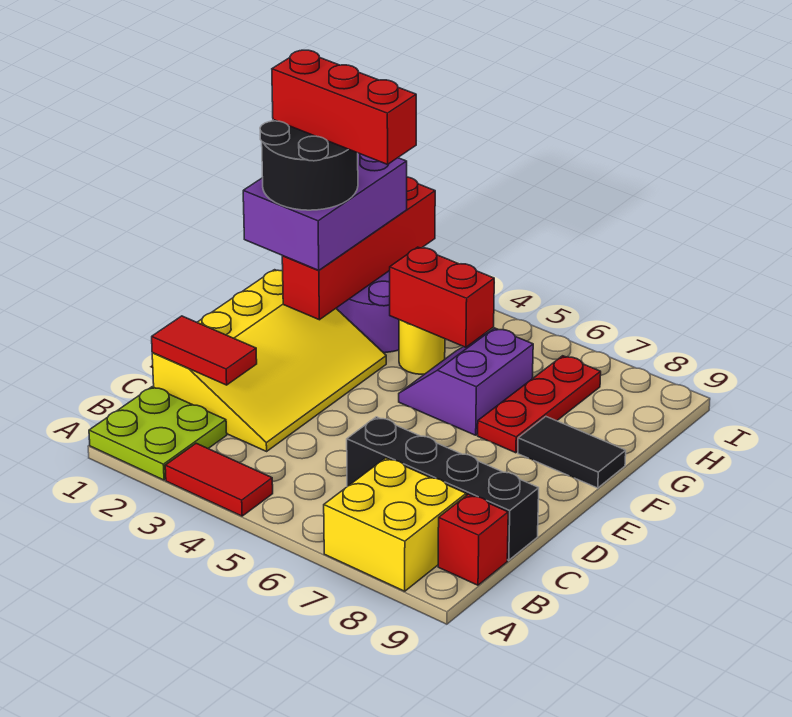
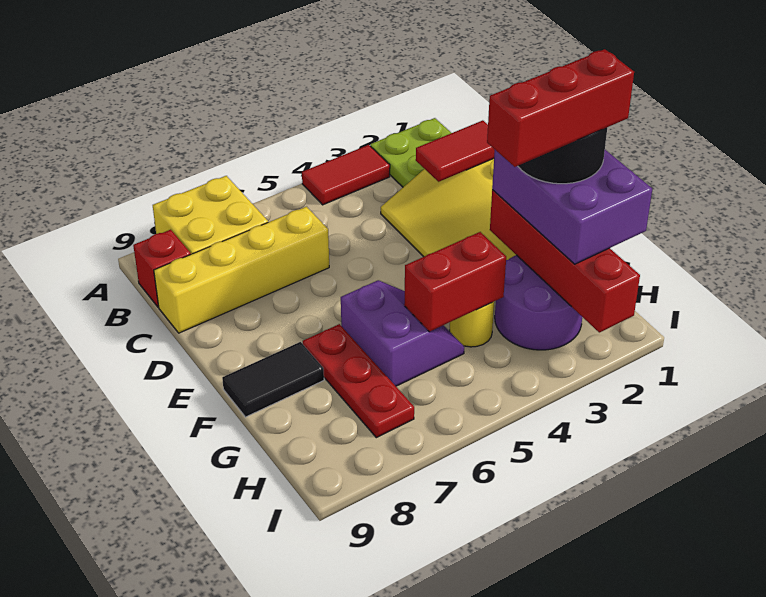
black brick C6:C9 level 1 -> yellow brick C6:C9 level 1

